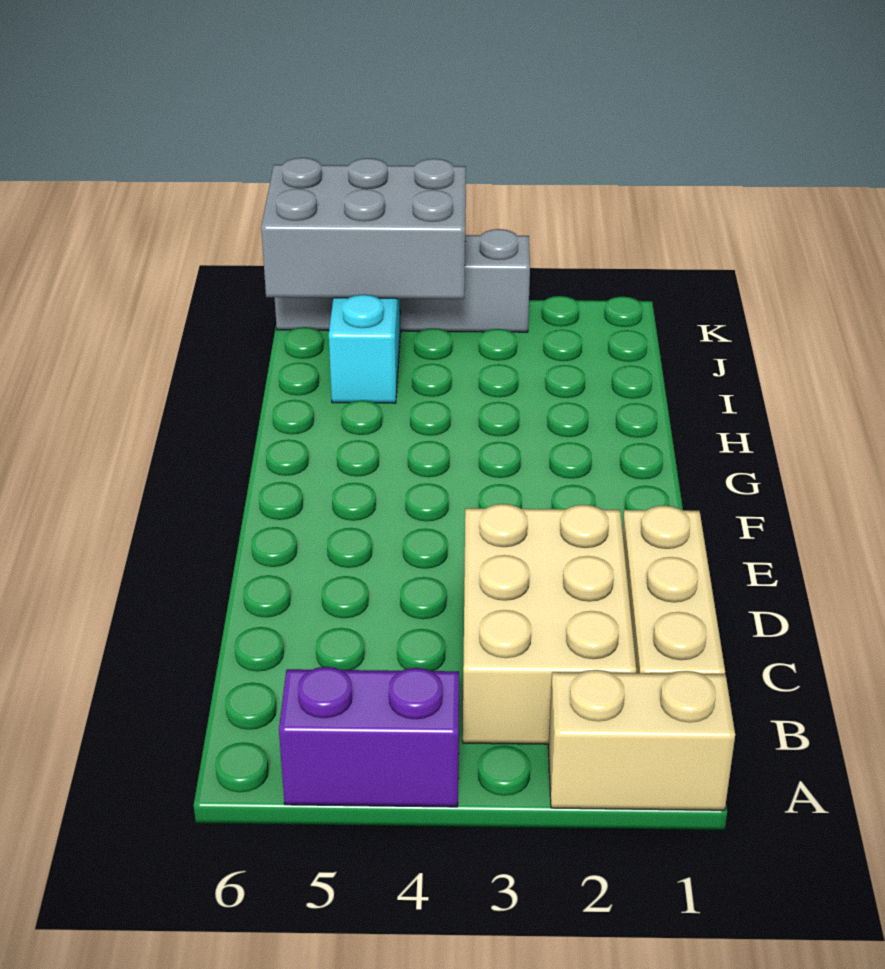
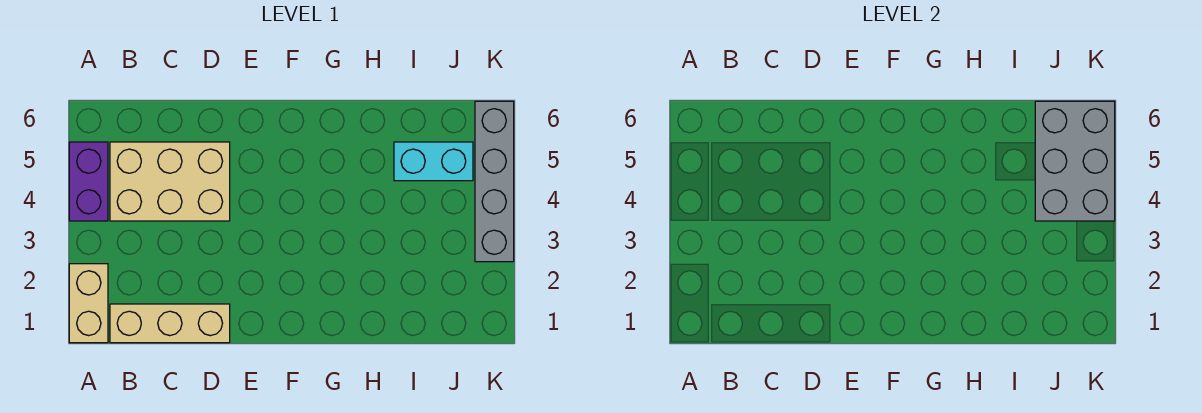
tan brick B2:D3 level 1 -> tan brick B4:D5 level 1

